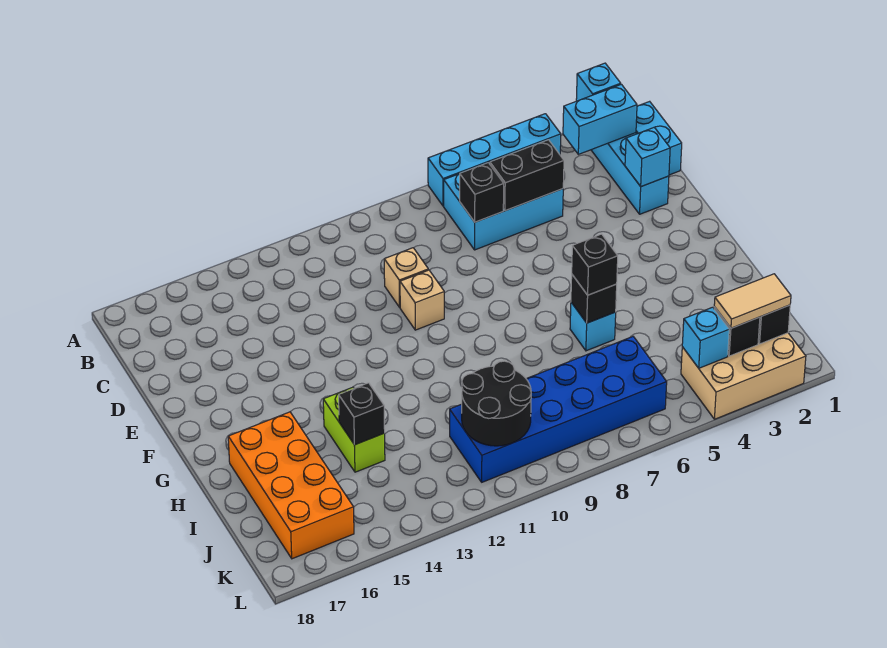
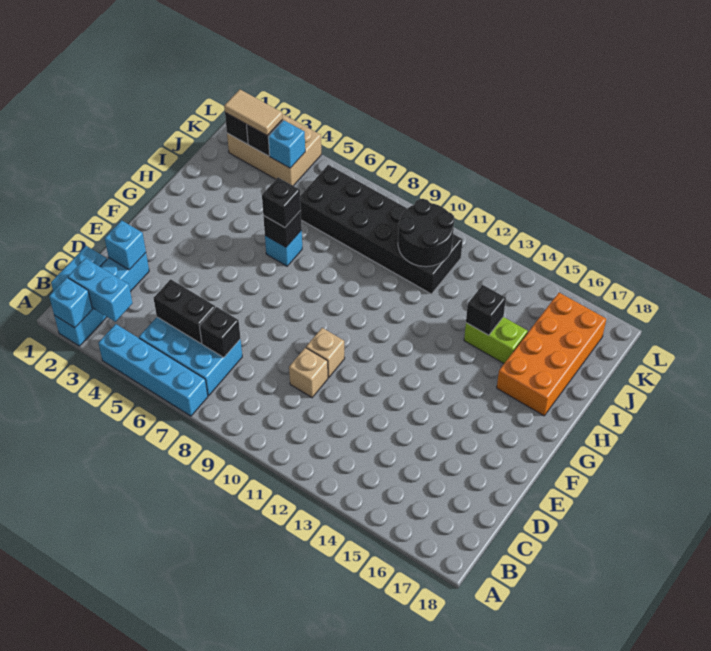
lime brick H14:I14 level 1 -> lime brick I14:I15 level 1
blue brick J6:K11 level 1 -> black brick J6:K11 level 1

